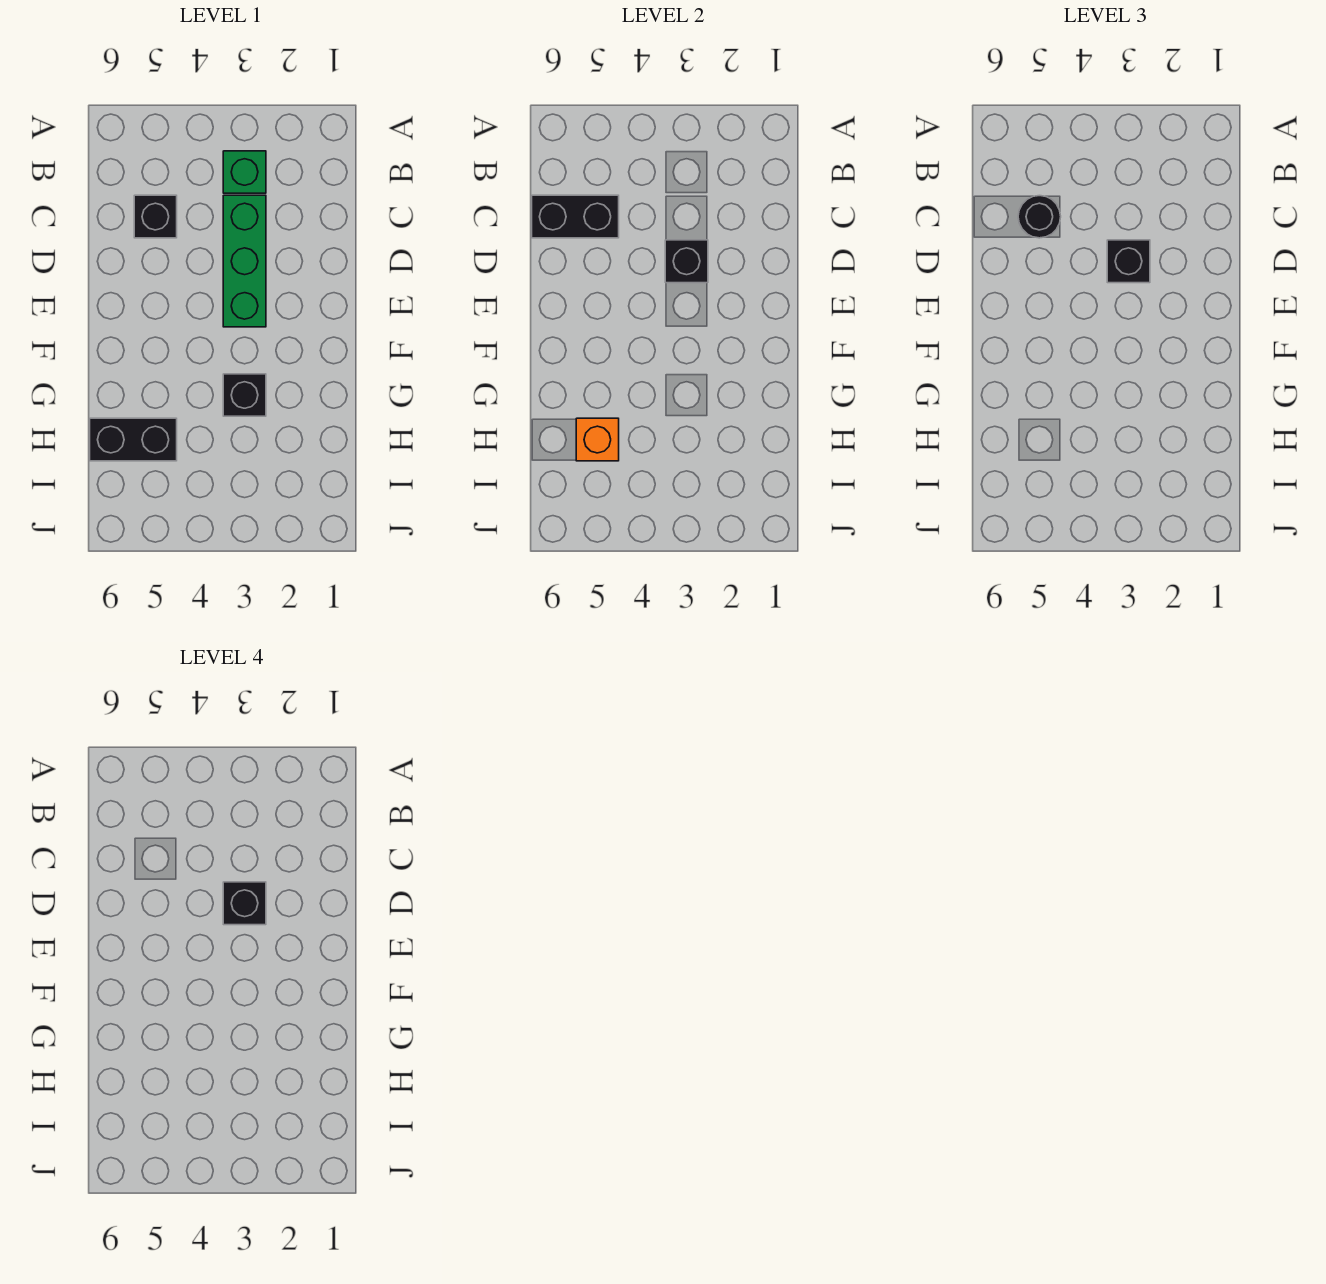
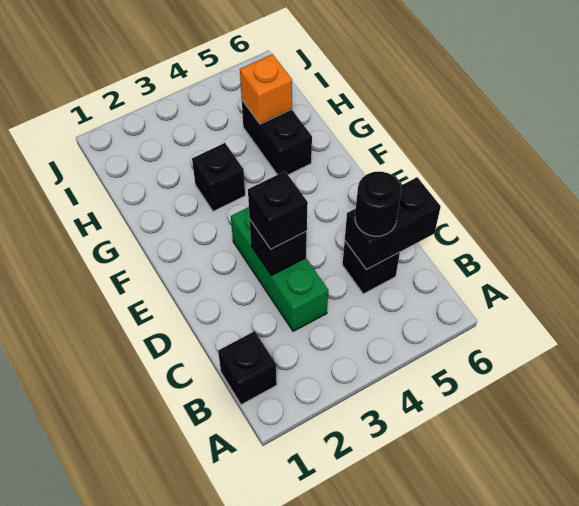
green brick B3 level 1 -> none
black brick D3 level 4 -> black brick B1 level 1
black brick H5:H6 level 1 -> black brick G5:H5 level 1

